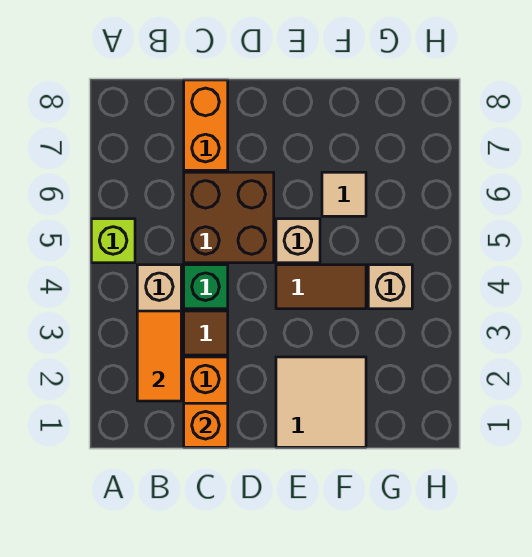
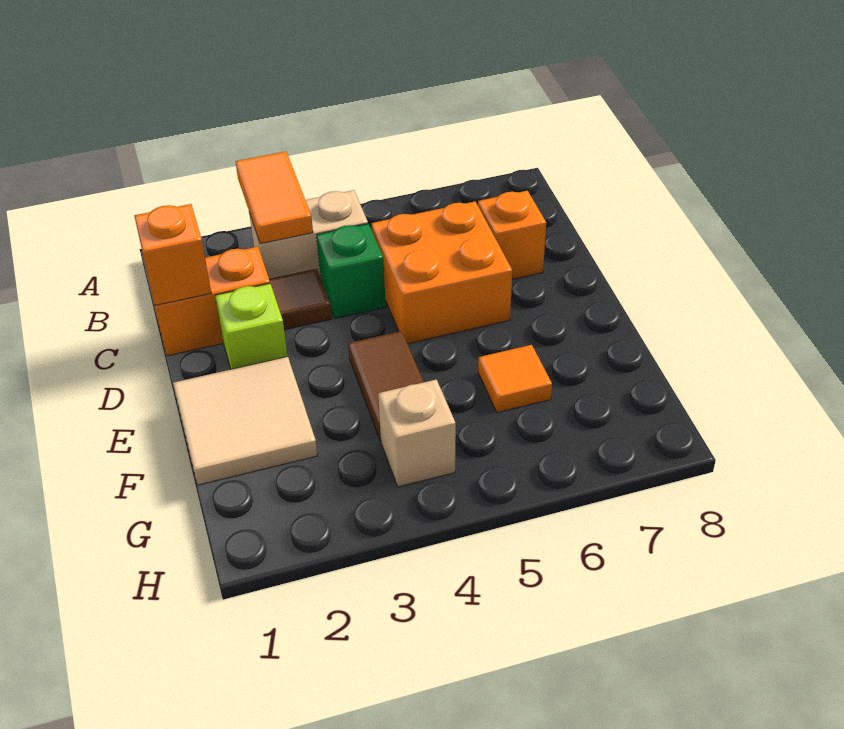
lime brick A5 level 1 -> lime brick D2 level 1
orange tile B2:B3 level 2 -> orange tile A3:B3 level 2
brown brick C5:D6 level 1 -> orange brick C5:D6 level 1
orange brick C7:C8 level 1 -> orange brick C7 level 1
tan brick E5 level 1 -> none
tan tile F6 level 1 -> orange tile F6 level 1

